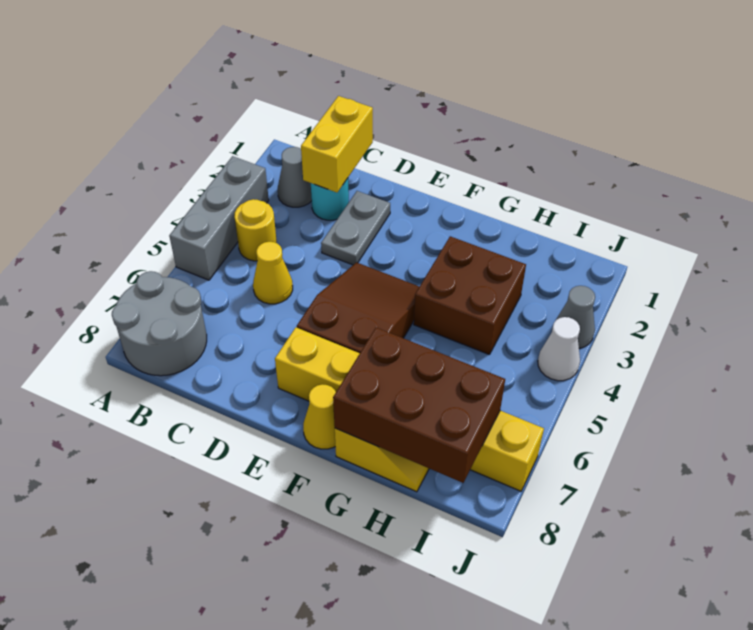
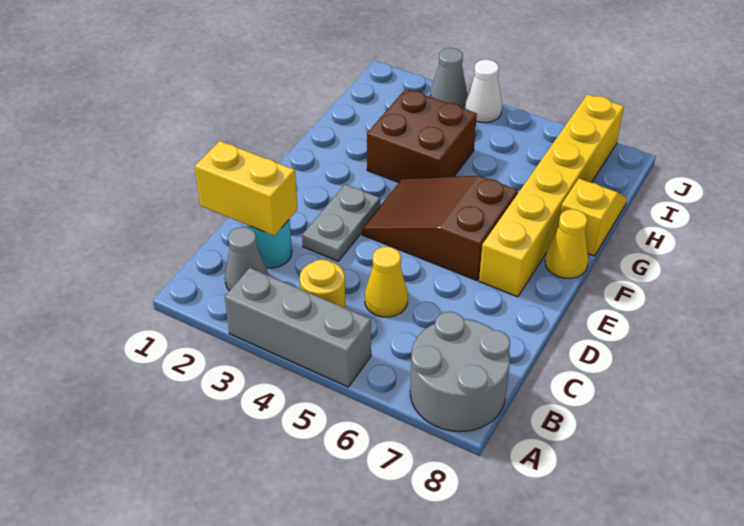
grey plate D2:D3 level 1 -> grey plate D3:E3 level 1
brown brick G7:I8 level 2 -> none

